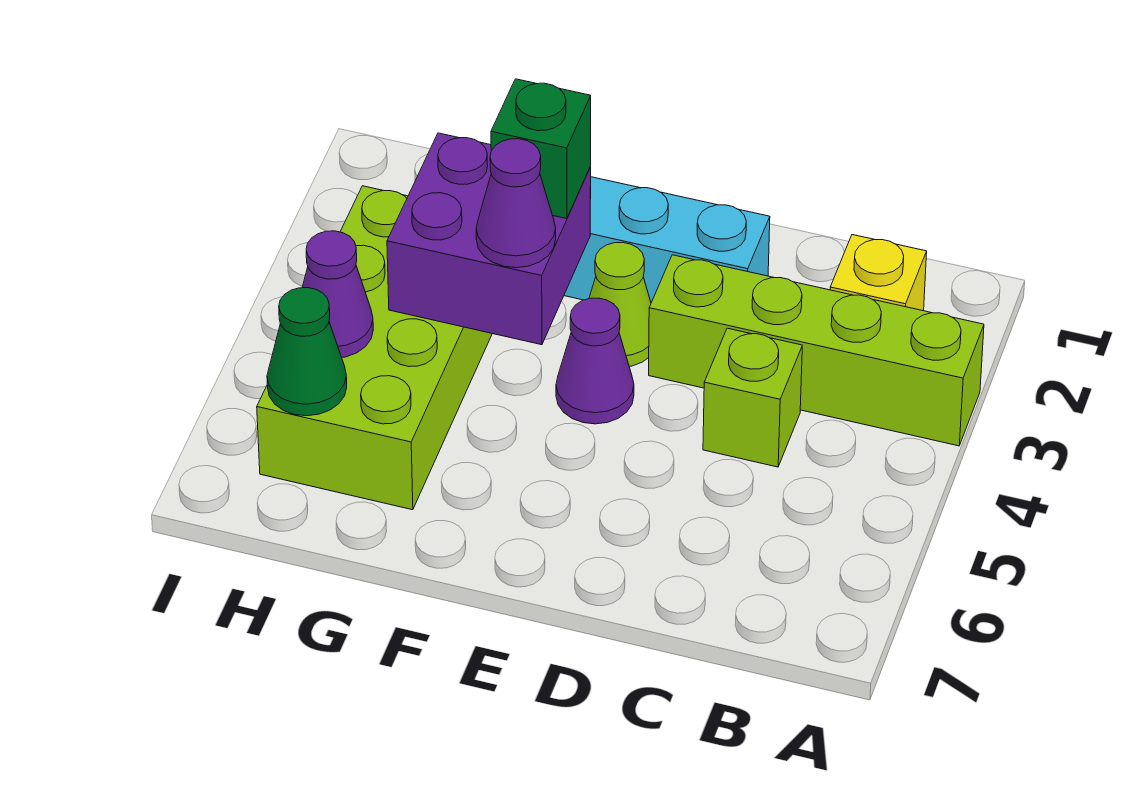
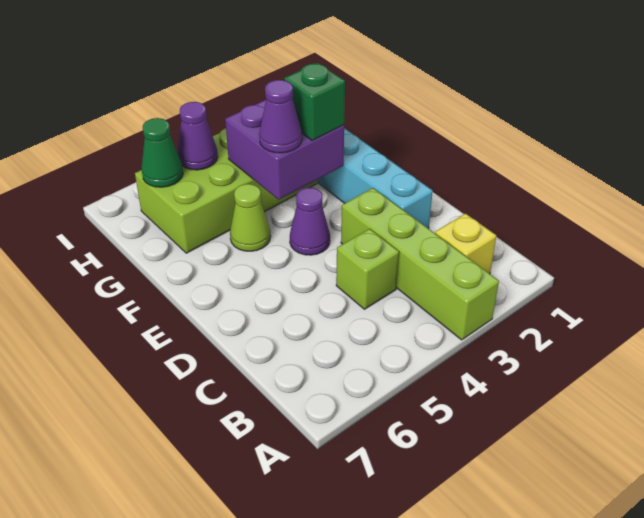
lime cone E3 level 1 -> lime cone F5 level 1

